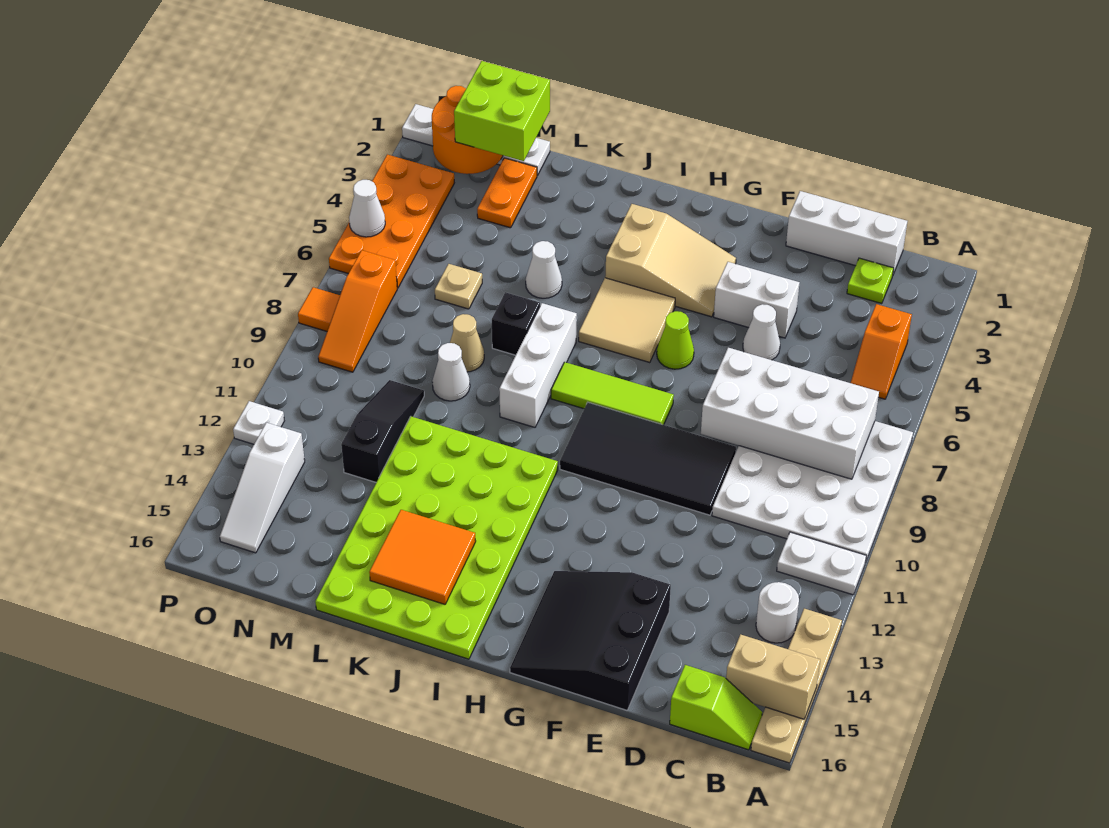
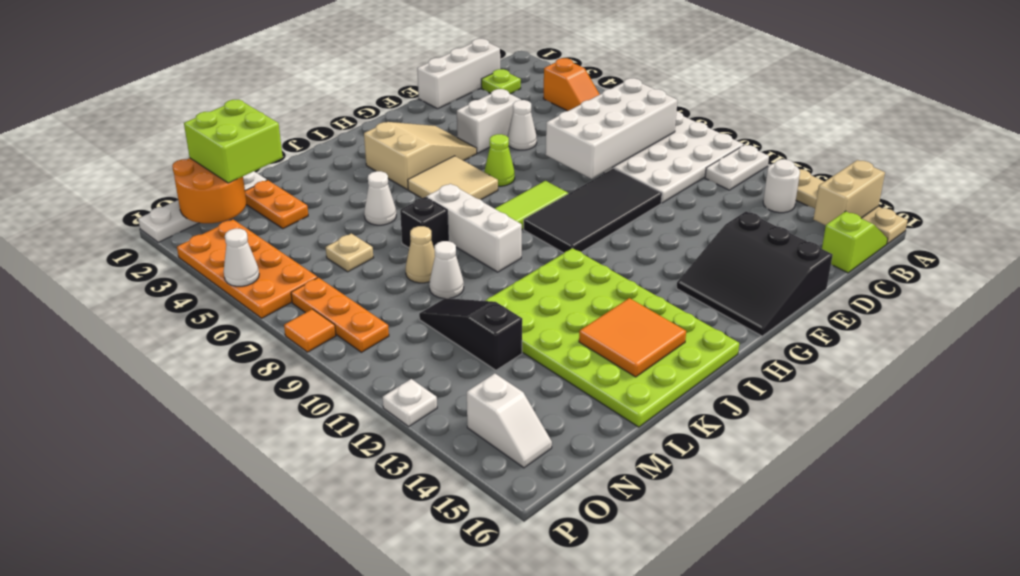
orange slope O7:O9 level 1 top 7 -> orange plate O7:O9 level 1
white slope O13:O15 level 1 top 13 -> white slope O14:O15 level 1 top 14

